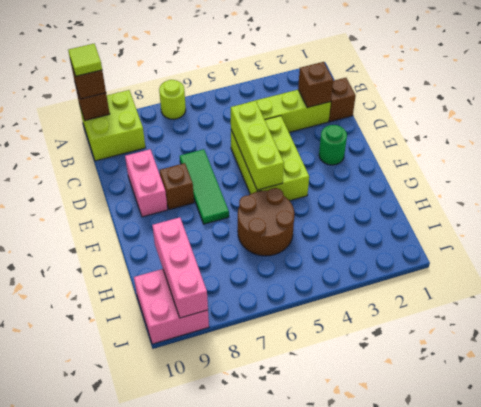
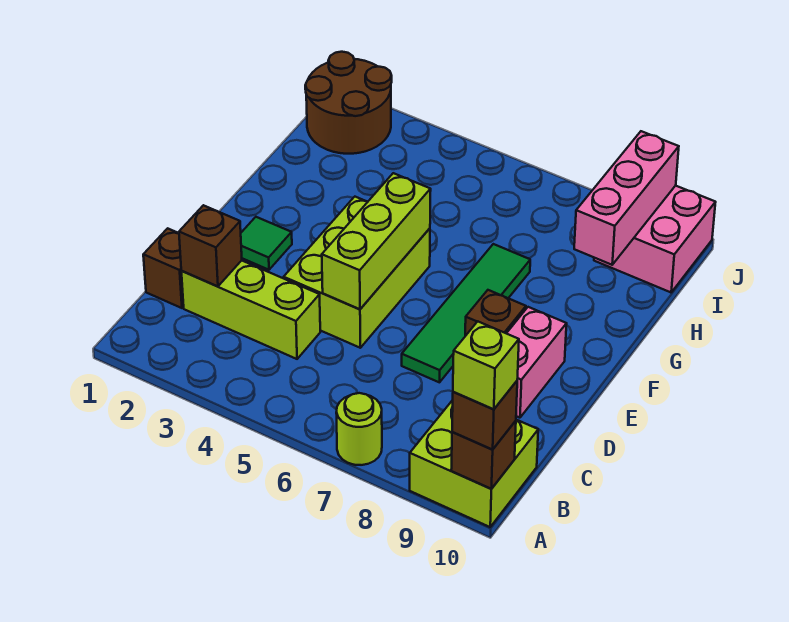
lime tile A10 level 4 -> lime brick A10 level 4
green tile D7:F7 level 1 -> green tile D7:G7 level 1
green round brick E2 level 1 -> green tile E2 level 1
brown round brick G5:H6 level 1 -> brown round brick I1:J2 level 1

